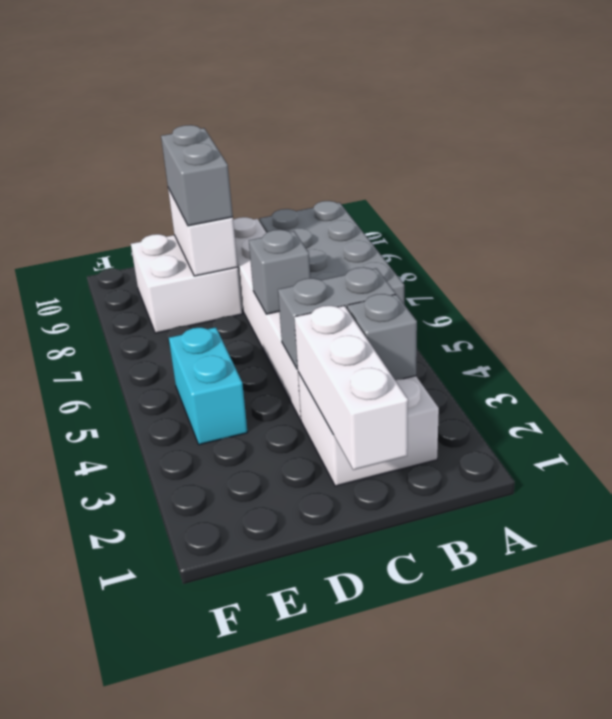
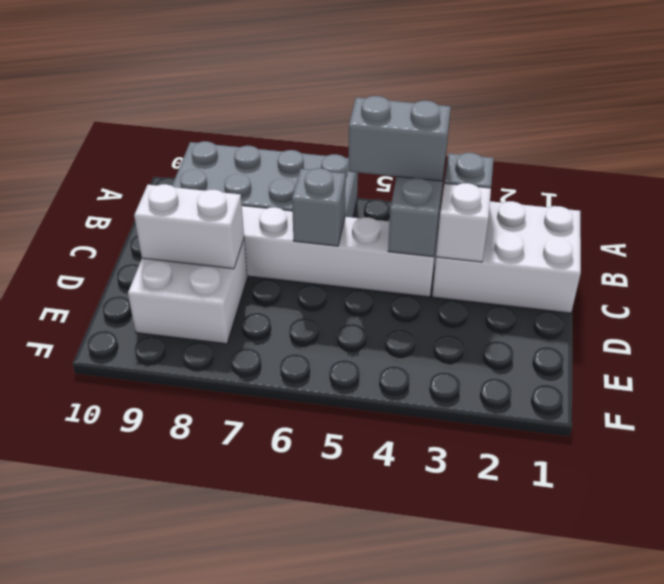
white brick B2:C3 level 1 -> white brick B1:C3 level 1
white brick C1:C3 level 2 -> white brick C3 level 2
grey brick D8:D9 level 3 -> grey brick B4:B5 level 3
cyan brick E4:E5 level 1 -> none

